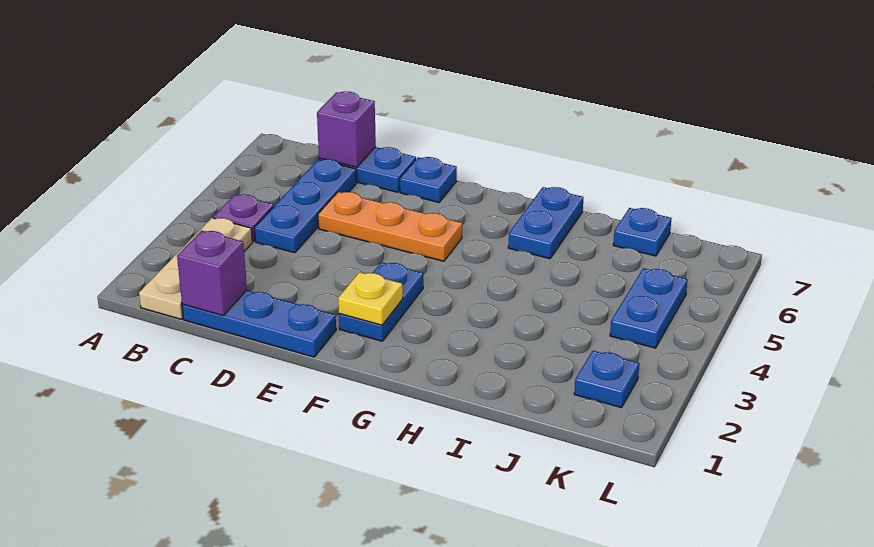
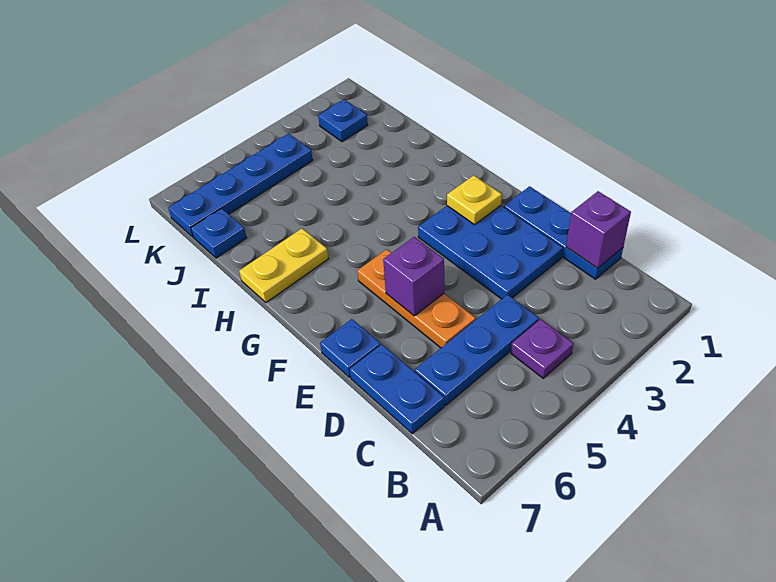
tan plate B1:B3 level 1 -> none
purple brick C7 level 2 -> purple brick E5 level 2
blue plate F2:F3 level 1 -> blue plate D2:F3 level 1
blue plate H6:H7 level 1 -> yellow plate H6:H7 level 1
blue plate K4:K5 level 1 -> blue plate K4:K7 level 1

